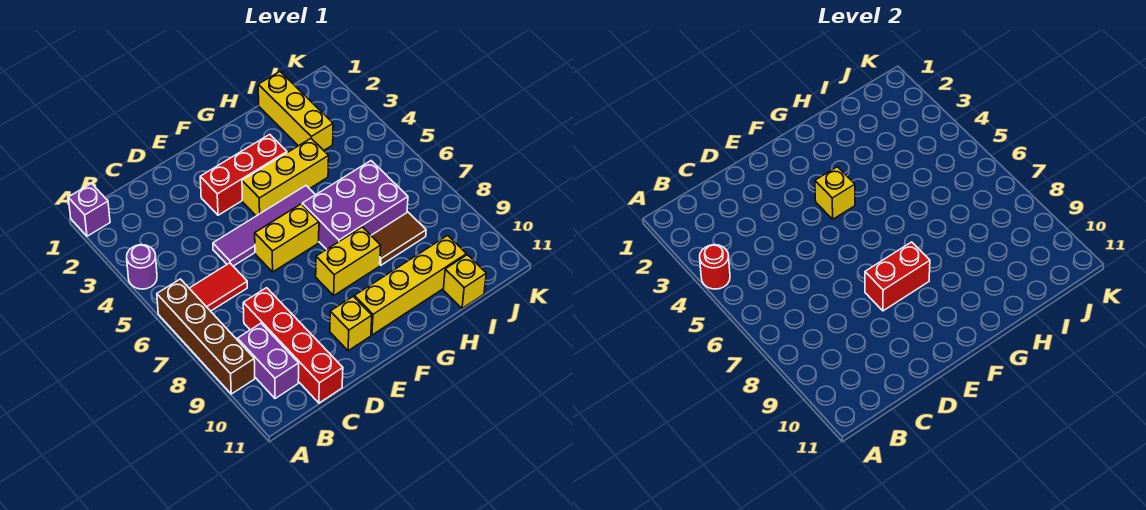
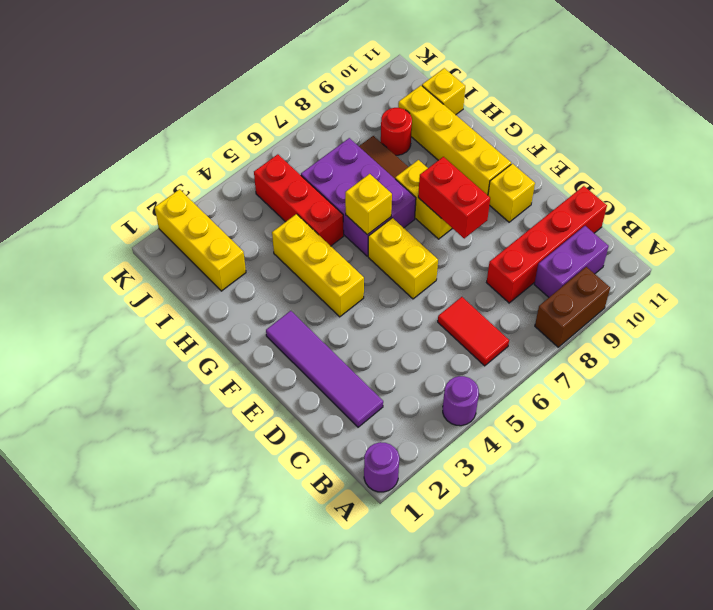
purple brick A1 level 1 -> purple round brick A1 level 1
red round brick A4 level 2 -> red round brick I9 level 1
brown brick A6:A9 level 1 -> brown brick A8:A9 level 1
purple tile D5:G5 level 1 -> purple tile C2:F2 level 1
red brick E3:G3 level 1 -> red brick H5:J5 level 1
yellow brick F4 level 2 -> yellow brick G6 level 2
yellow brick I1:I3 level 1 -> yellow brick I2:K2 level 1

